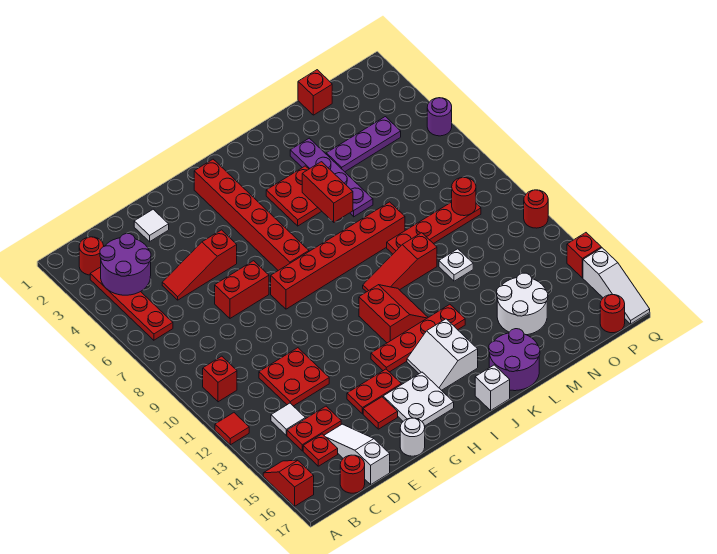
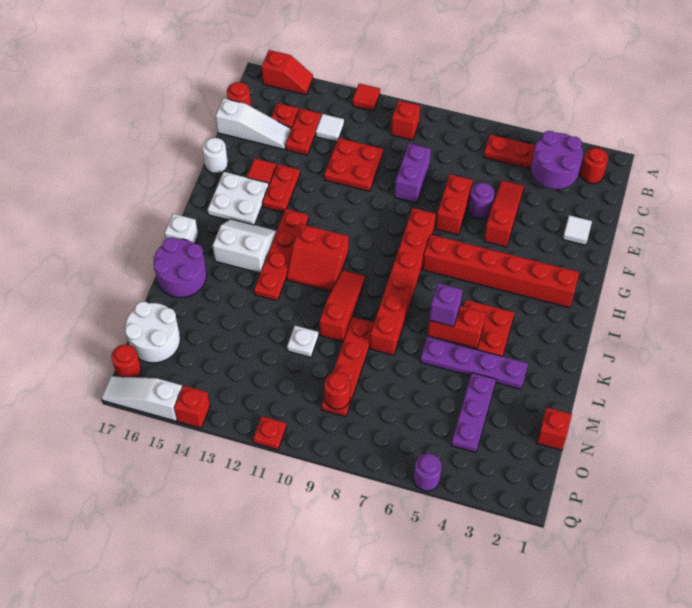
none -> purple brick D9:E9 level 1
none -> purple round brick E6 level 1
none -> purple brick K6 level 3
white round brick M14:N15 level 1 -> white round brick N16:O17 level 1
red round brick Q11 level 1 -> red plate Q11 level 1

